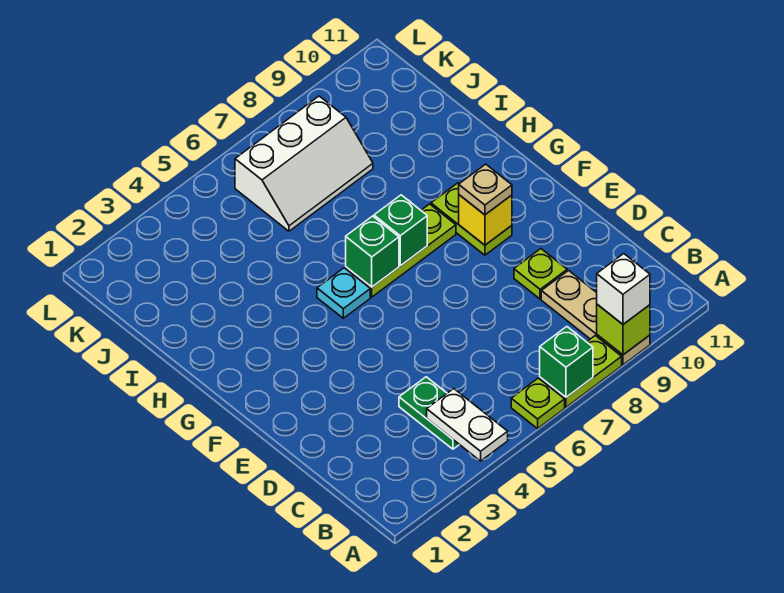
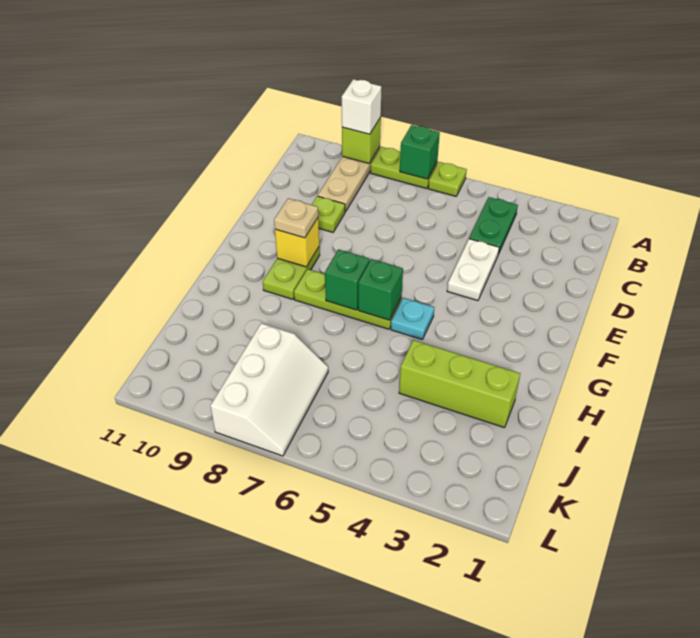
white plate A4:B4 level 2 -> white plate D4:E4 level 1
none -> lime brick I2:I4 level 1
white slope J6:K8 level 1 top K -> white slope J7:L8 level 1 top 8

